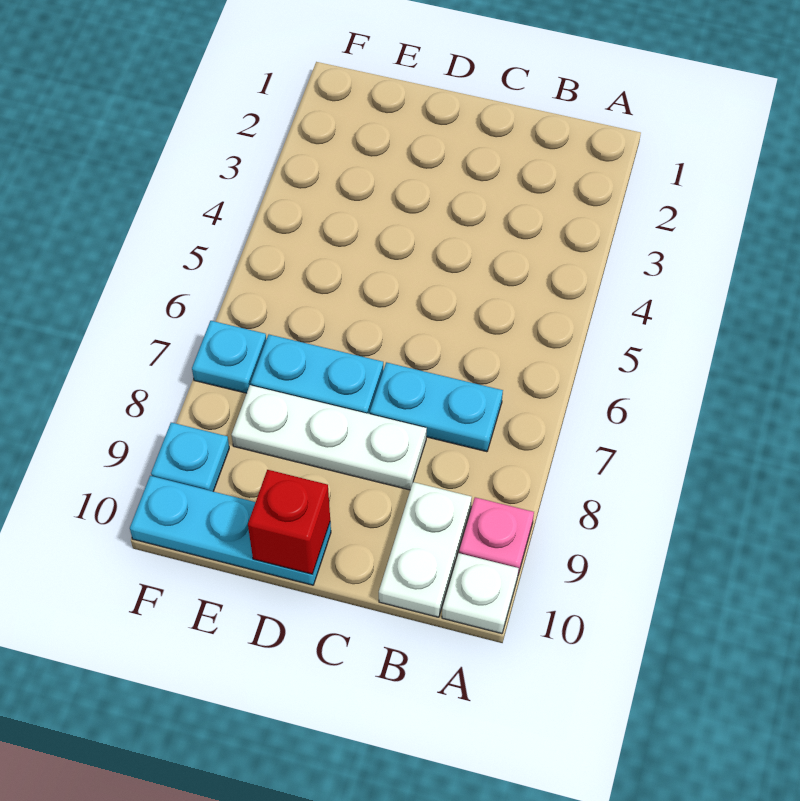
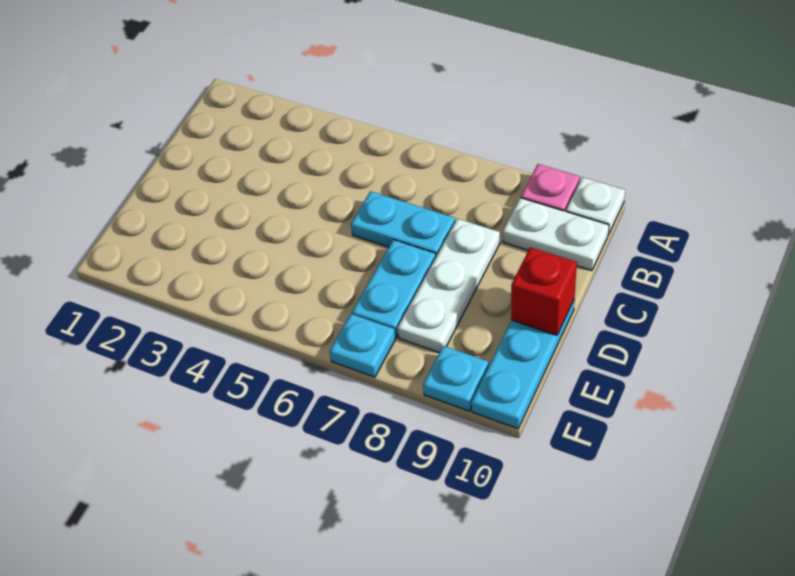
cyan plate B7:C7 level 1 -> cyan plate C6:C7 level 1

